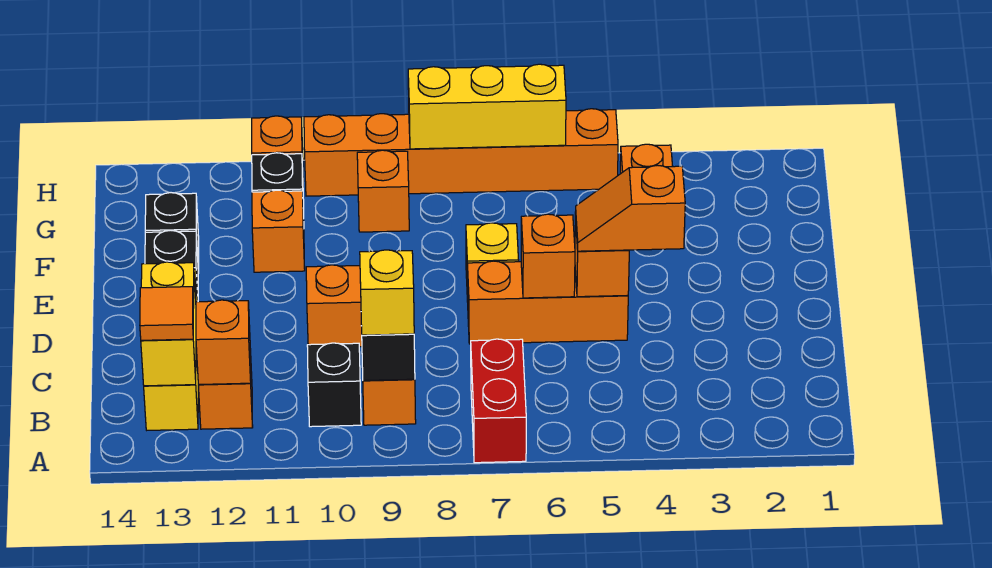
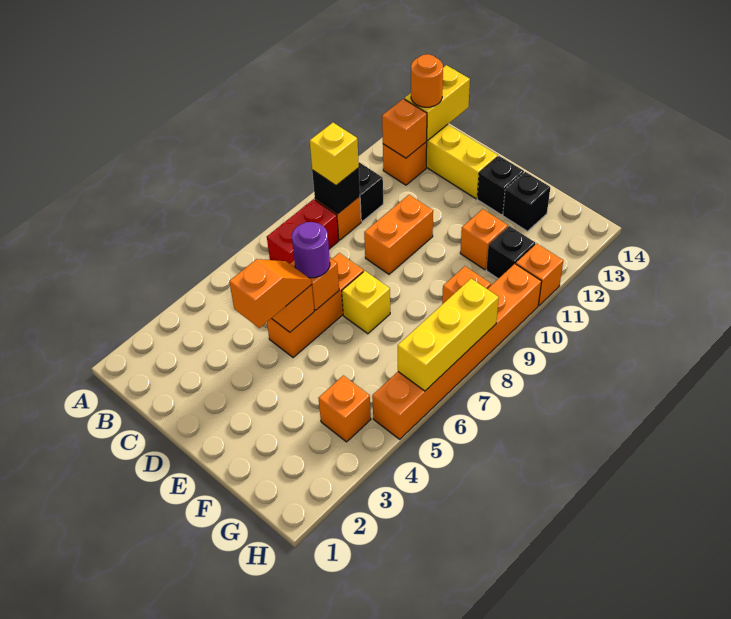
red brick A7:B7 level 1 -> red brick B7:B8 level 1
yellow brick B13:C13 level 2 -> yellow brick B13:B14 level 2
orange tile B13 level 3 -> orange round brick B13 level 3
none -> purple round brick D6 level 3

